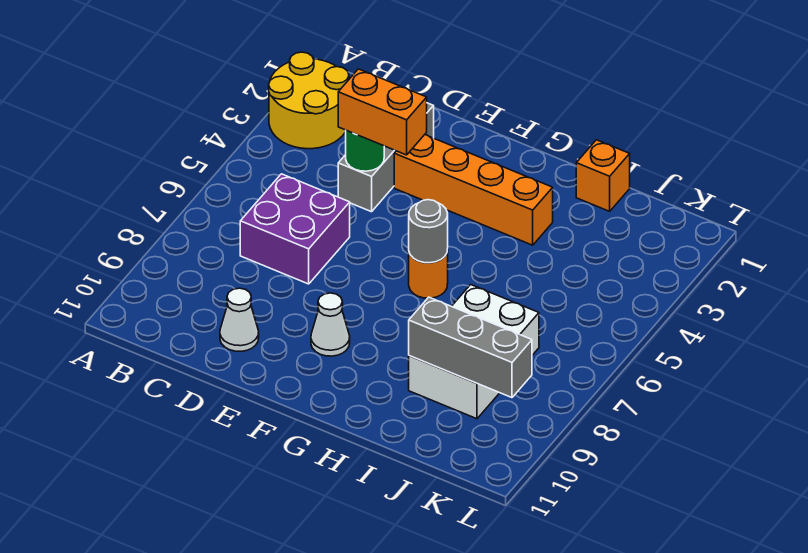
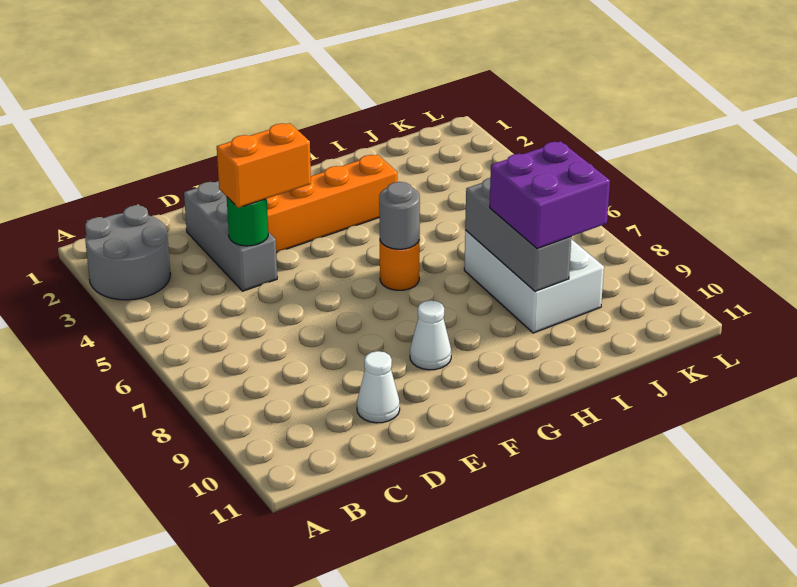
yellow round brick A2:B3 level 1 -> grey round brick A2:B3 level 1
purple brick C6:D7 level 1 -> purple brick I8:J9 level 3
orange brick I1 level 1 -> none
grey brick I9:K9 level 2 -> grey brick I7:I9 level 2

